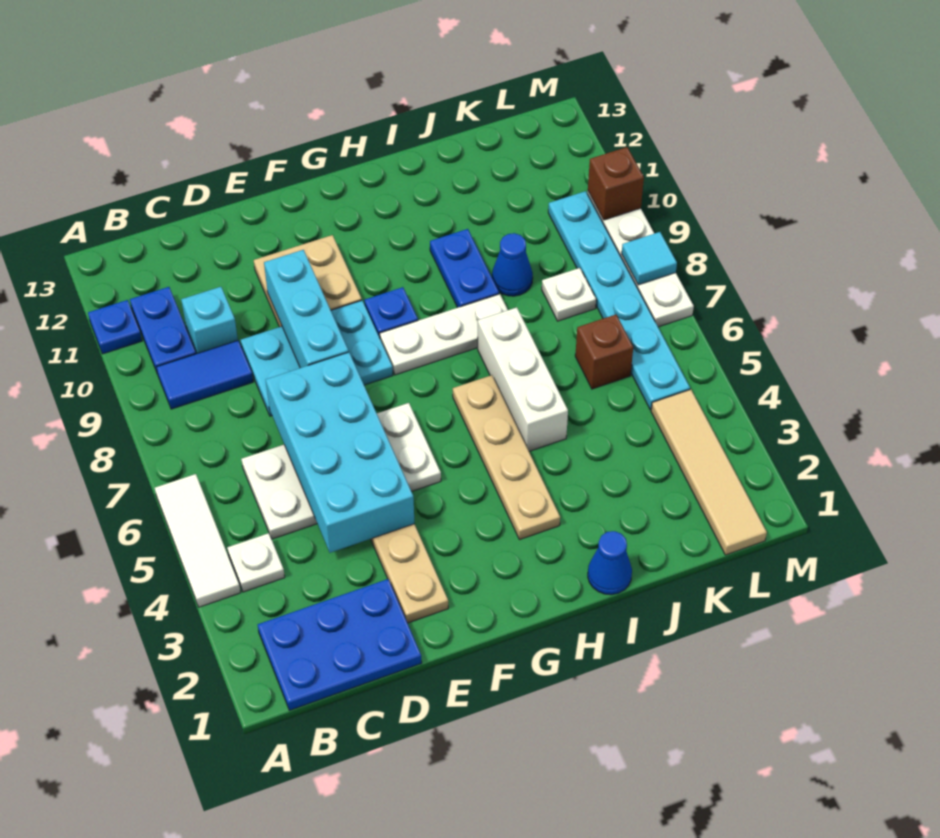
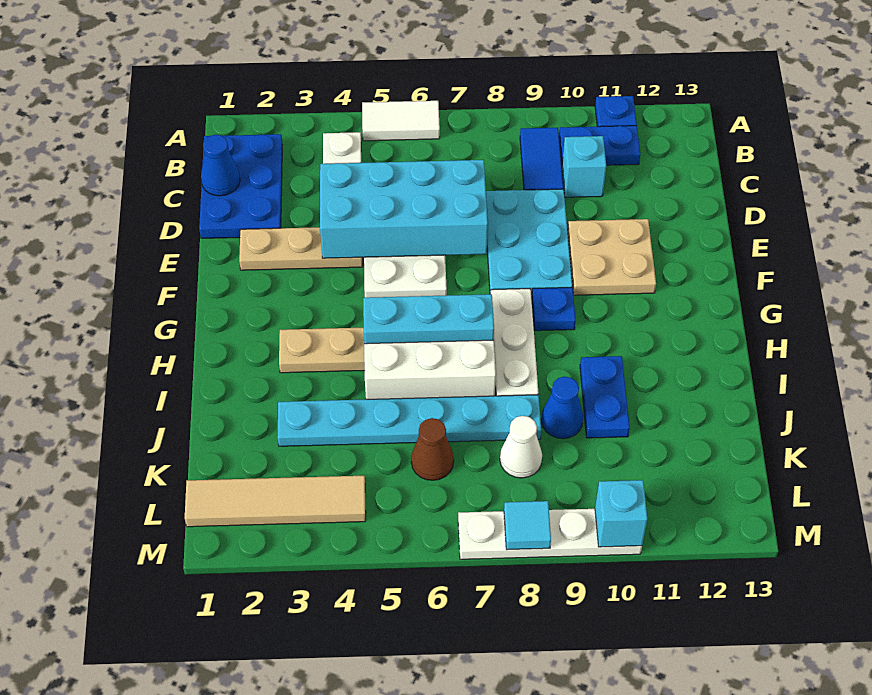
white tile A4:A6 level 1 -> white tile A5:A6 level 1
cyan brick E8:E10 level 2 -> cyan brick H5:H7 level 2
blue cone I1 level 1 -> blue cone C1 level 2
blue plate I9:I10 level 1 -> blue plate I10:J10 level 1
brown brick K6 level 1 -> brown cone K6 level 1
white plate K8 level 1 -> white cone K8 level 1
cyan plate L5:L10 level 1 -> cyan plate J3:J8 level 1
brown brick M10 level 2 -> cyan brick M10 level 2

